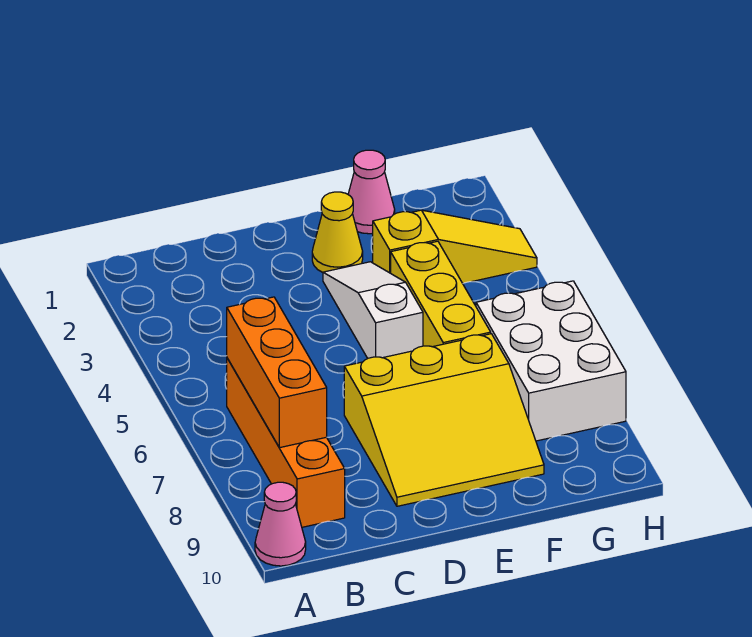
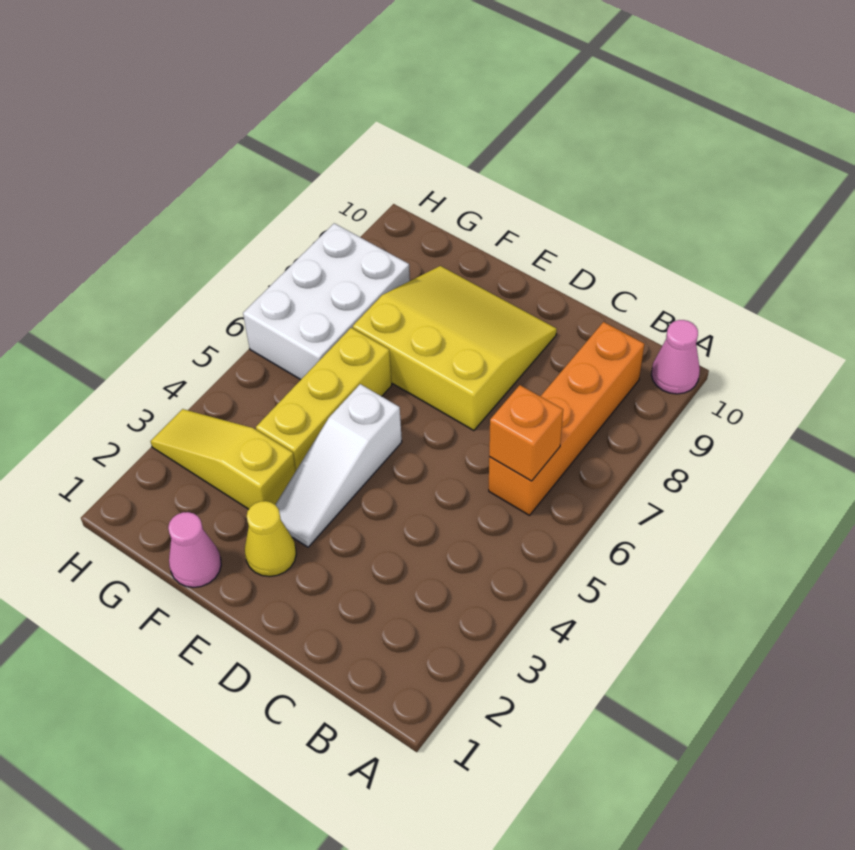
orange brick B6:B8 level 2 -> orange brick B6 level 2

